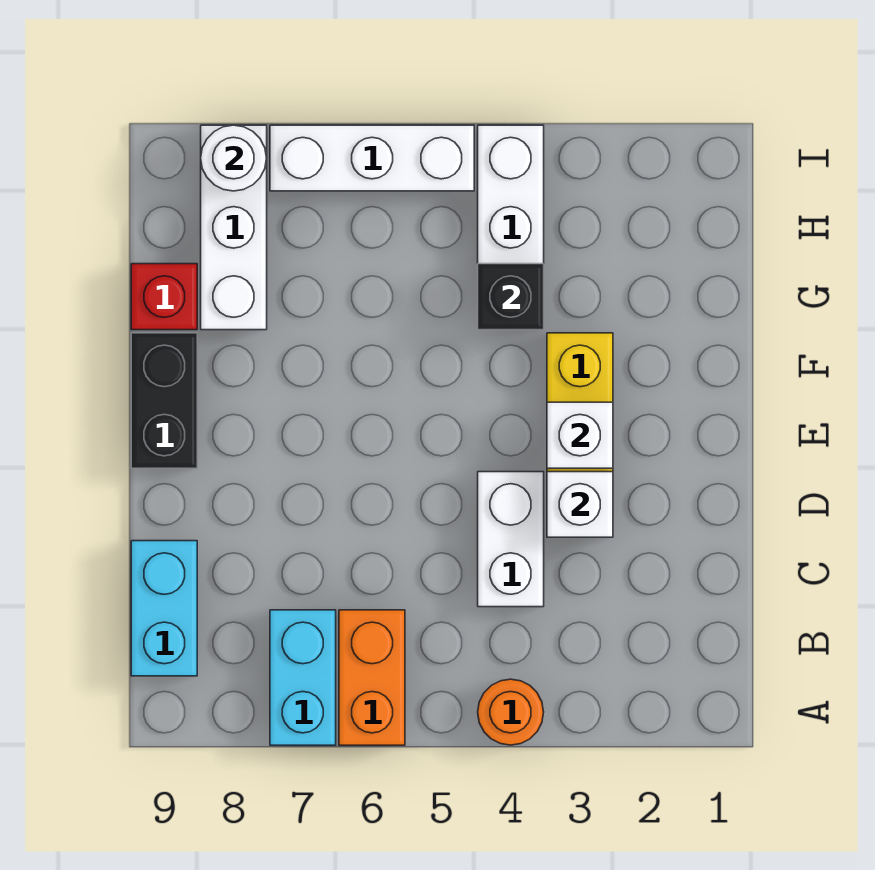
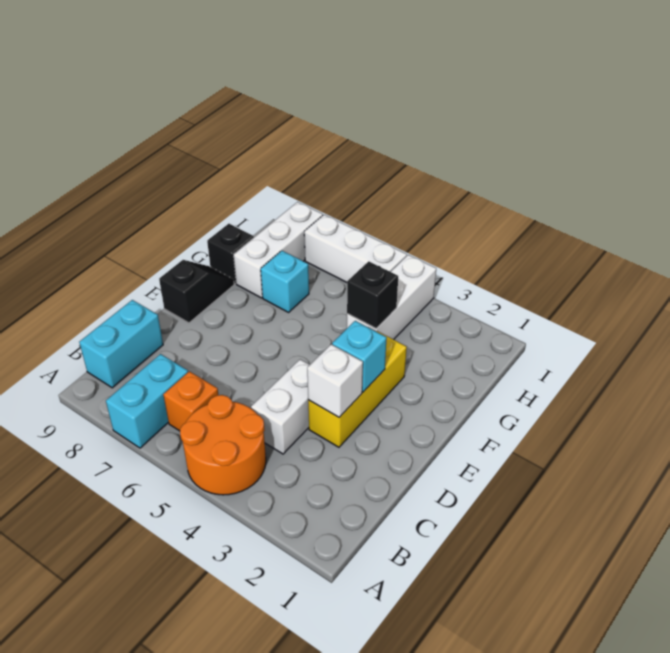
orange round brick A4 level 1 -> orange round brick A4:B5 level 1
orange brick A6:B6 level 1 -> orange brick B6 level 1
white brick E3 level 2 -> cyan brick E3 level 2
black brick E9:F9 level 1 -> black slope E9:F9 level 1 top E
none -> cyan brick G7 level 1
red brick G9 level 1 -> black brick G9 level 1
white round brick I8 level 2 -> none

